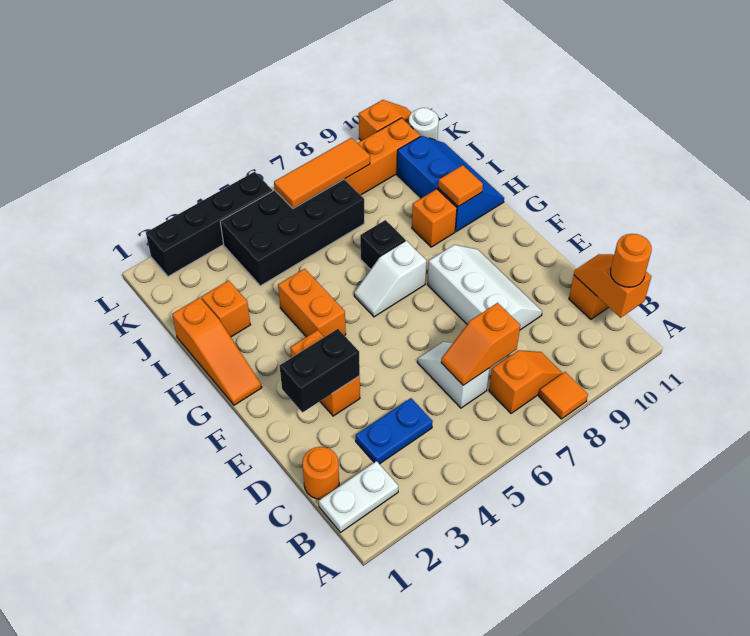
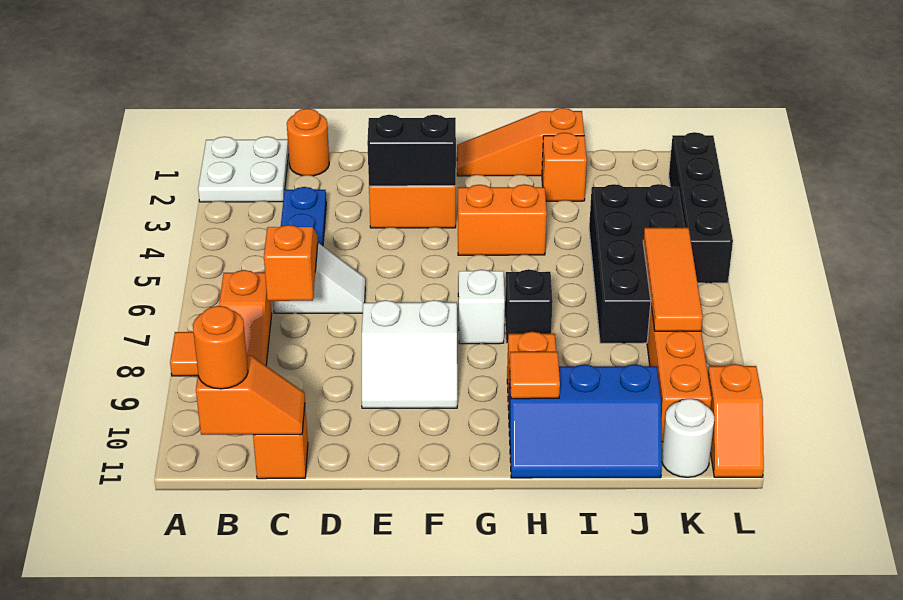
white plate B1:B2 level 1 -> white plate A1:B2 level 1
white slope D8:F9 level 1 top 8 -> white slope E8:F9 level 1 top 8
black brick E2:E3 level 2 -> black brick E3:F3 level 2

